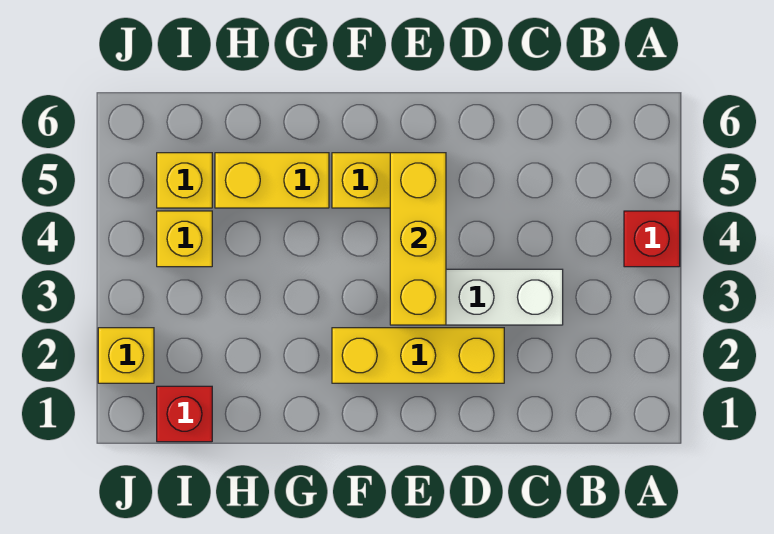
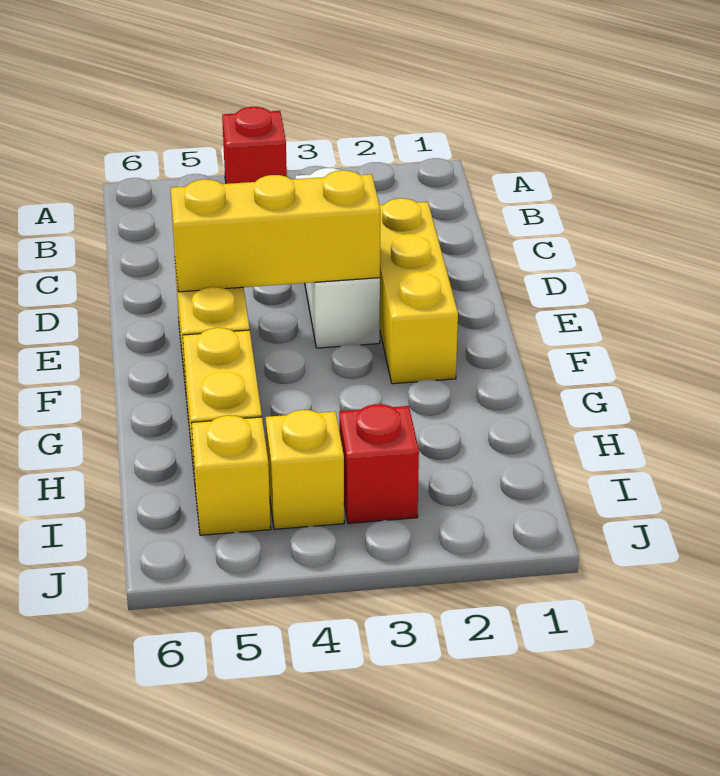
red brick I1 level 1 -> red brick I3 level 1
yellow brick J2 level 1 -> none

